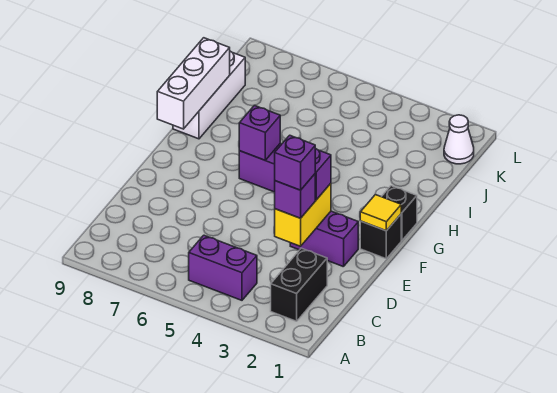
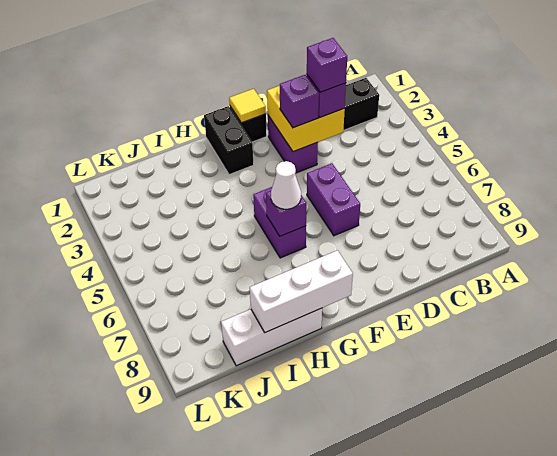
purple brick B4:B5 level 1 -> purple brick E5:E6 level 1
yellow brick D3:E3 level 2 -> yellow brick D2:E3 level 2
black brick G1 level 1 -> black brick G1:G2 level 1
white cone K1 level 1 -> white cone G6 level 3

